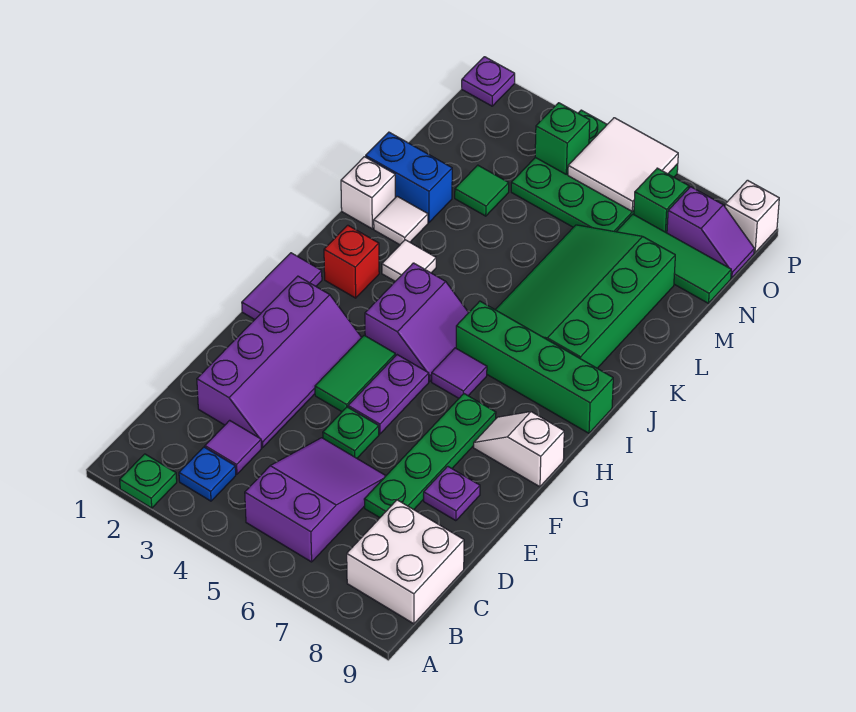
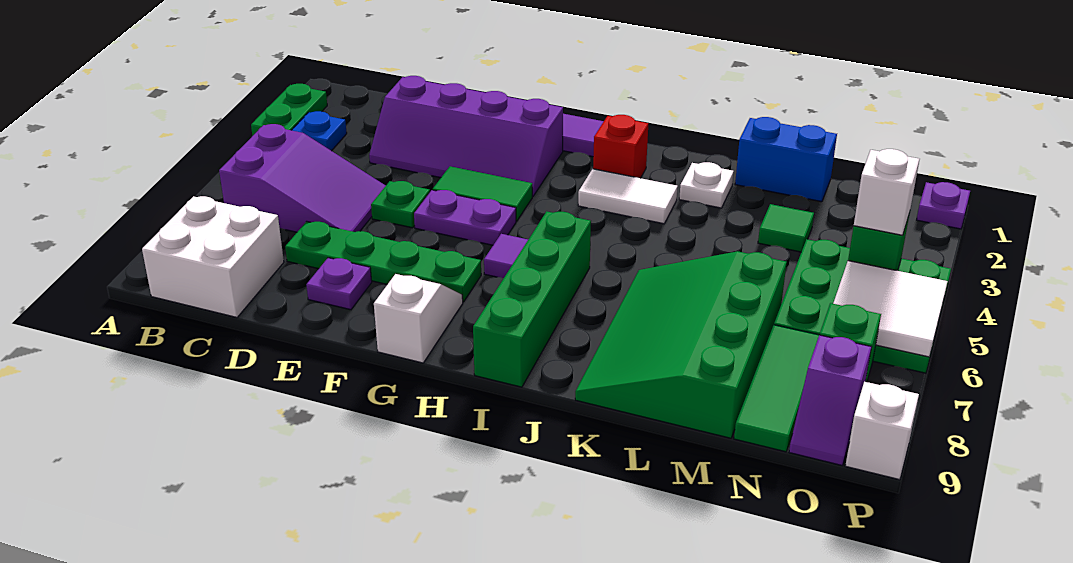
green plate A2 level 1 -> green plate A2:A3 level 1
purple tile C3 level 1 -> none
purple slope H4:I5 level 1 top 4 -> none
white tile J3 level 1 -> white tile I3:J3 level 1
green slope J6:M8 level 1 top 8 -> green slope K6:M9 level 1 top M
white brick K1 level 1 -> white brick O4 level 3
white tile K2 level 1 -> white plate K2 level 1
blue brick L1:L2 level 1 -> blue brick L1:M1 level 1

